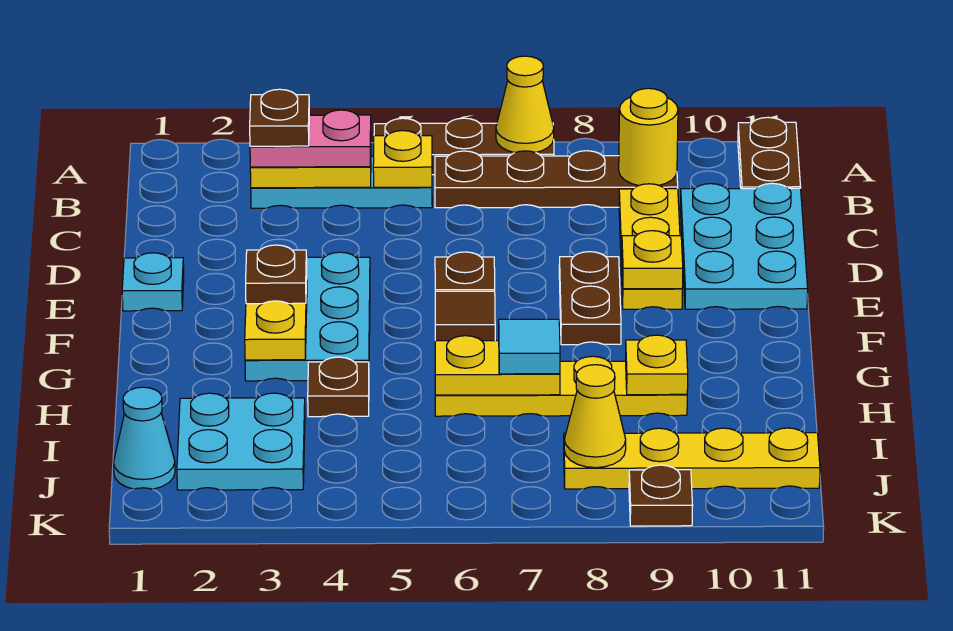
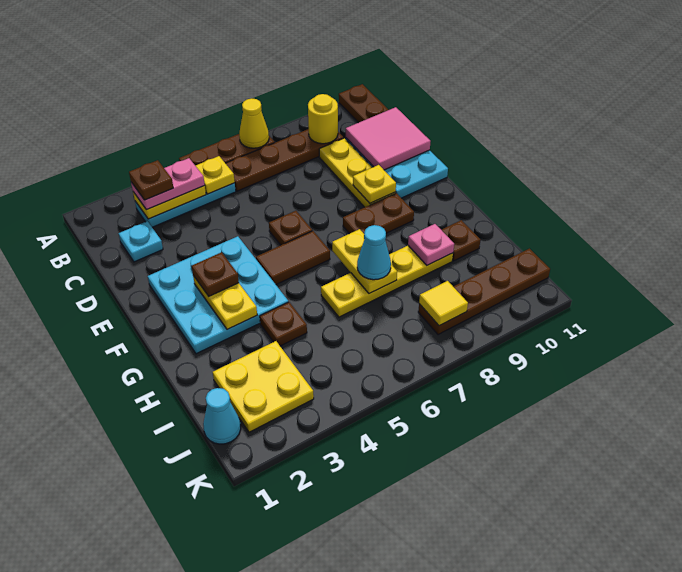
none -> pink tile C10:D11 level 2
cyan plate E1 level 1 -> cyan plate C2 level 1
cyan plate E3:G4 level 1 -> cyan plate E2:G4 level 1
brown plate E8:F8 level 1 -> brown plate F8:F9 level 1
brown tile F6 level 1 -> brown tile F5:F6 level 1
yellow plate H6:H7 level 2 -> yellow plate G7:H7 level 2
cyan tile H7 level 3 -> cyan cone H7 level 3
yellow plate H9 level 2 -> pink plate H9 level 2
cyan plate I2:J3 level 1 -> yellow plate I2:J3 level 1
yellow plate J8:J11 level 1 -> brown plate J8:J11 level 1
yellow cone J8 level 2 -> yellow tile J8 level 2
brown plate K9 level 1 -> brown plate H10 level 1

